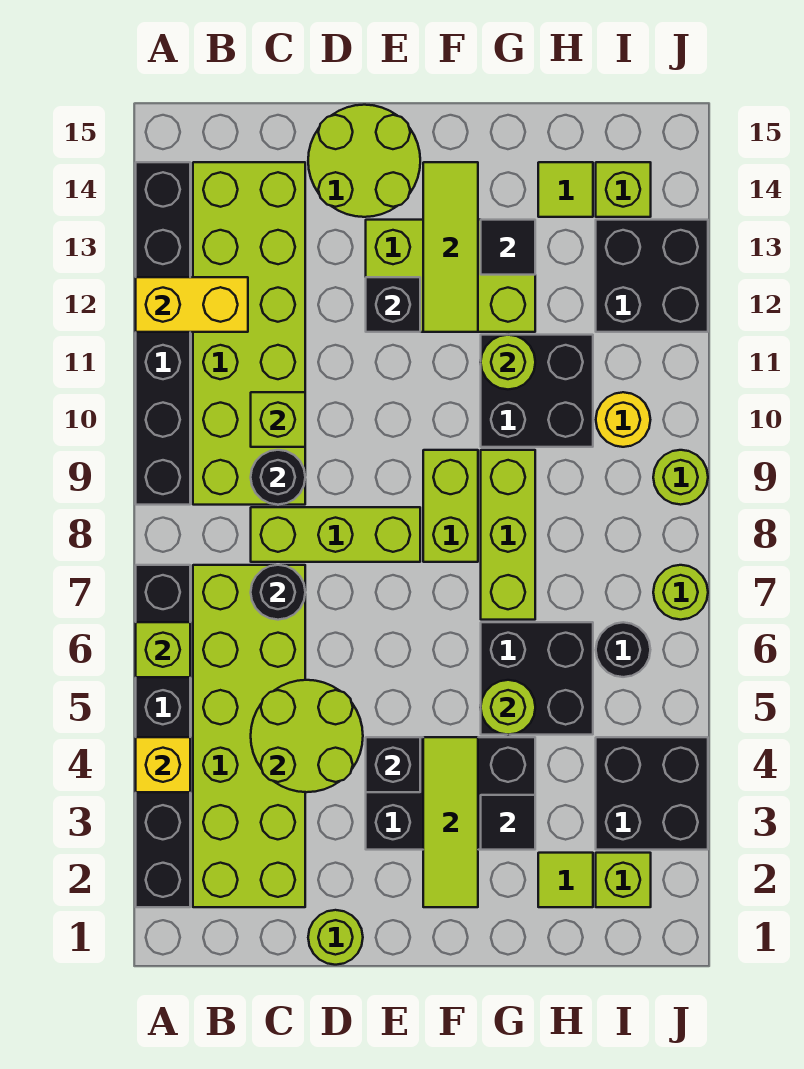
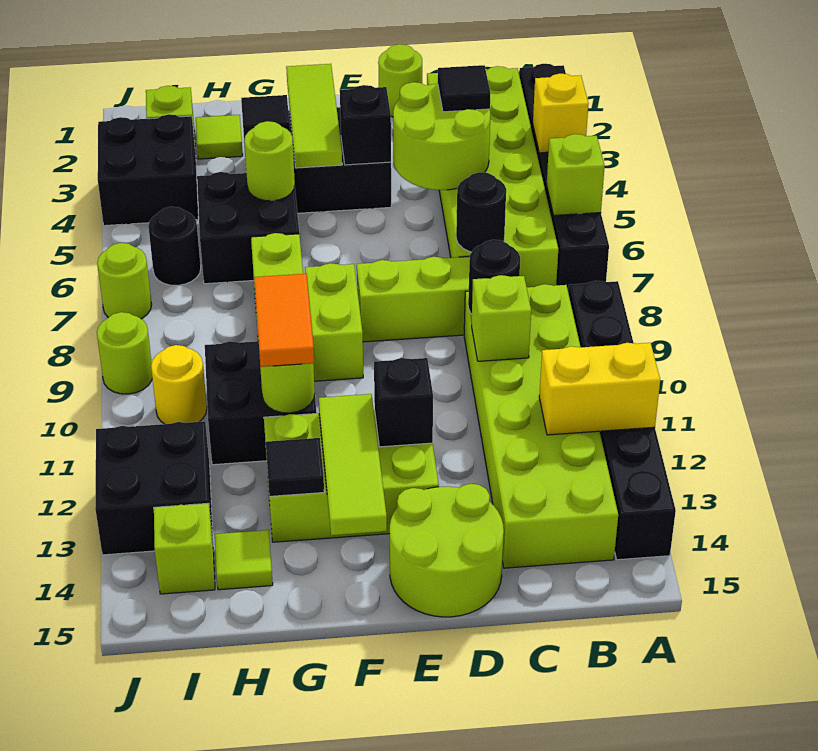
none -> black tile C4 level 3
none -> orange tile G10:G11 level 3

